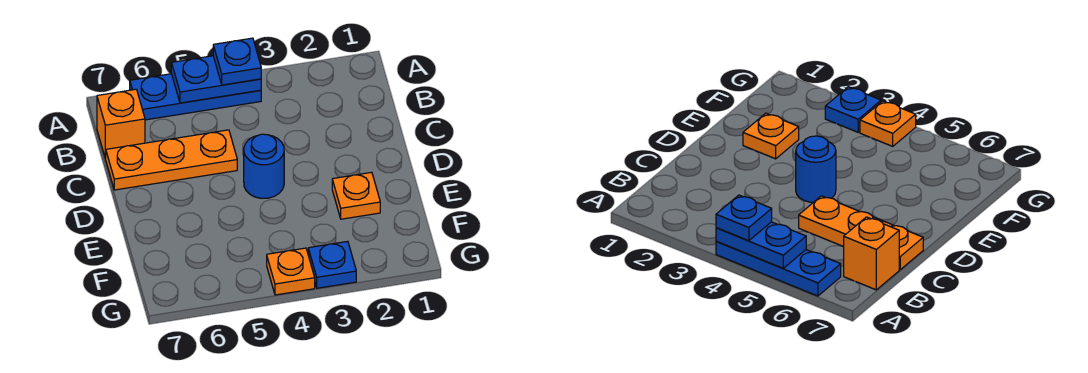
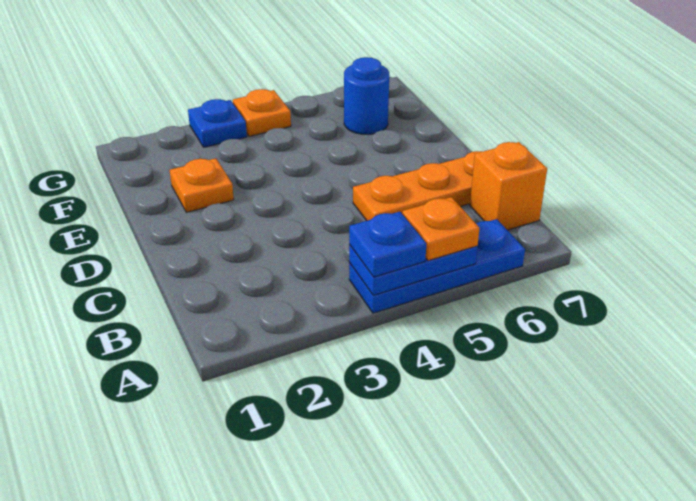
none -> orange plate A5 level 3
blue round brick D4 level 1 -> blue round brick F6 level 1

